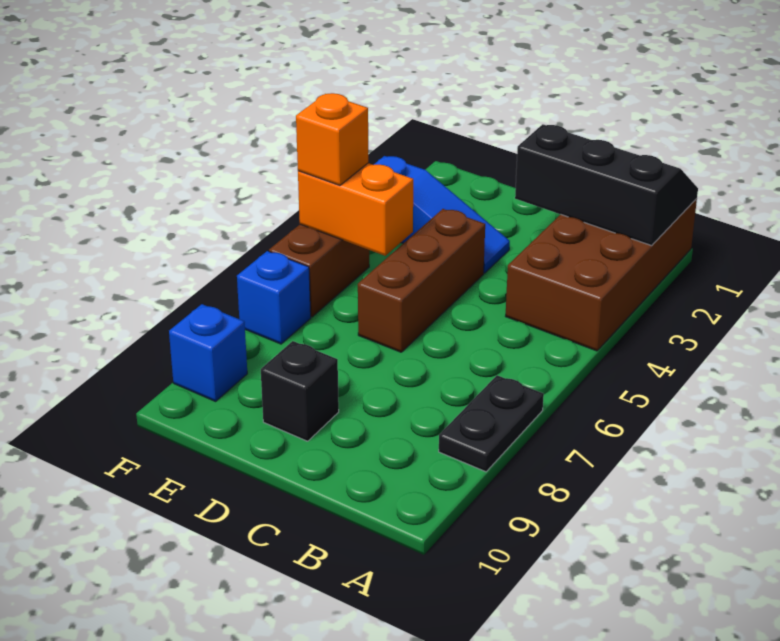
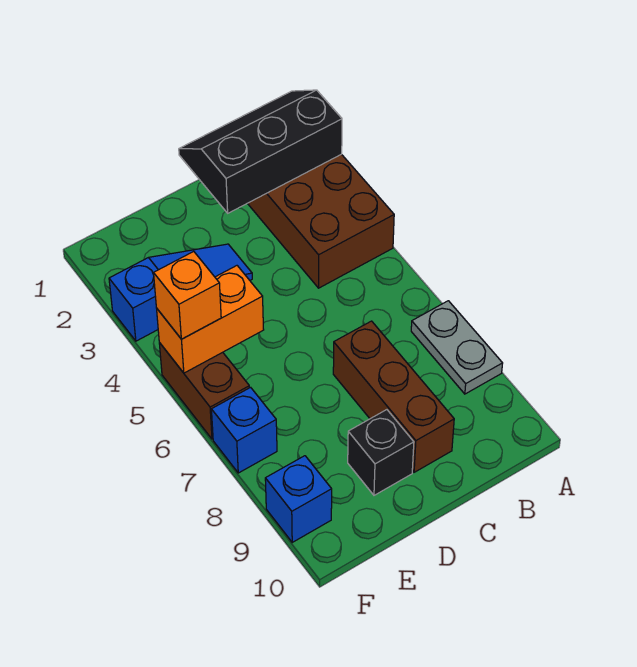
black plate A7:A8 level 1 -> grey plate A7:A8 level 1
brown brick D4:D6 level 1 -> brown brick C7:C9 level 1

